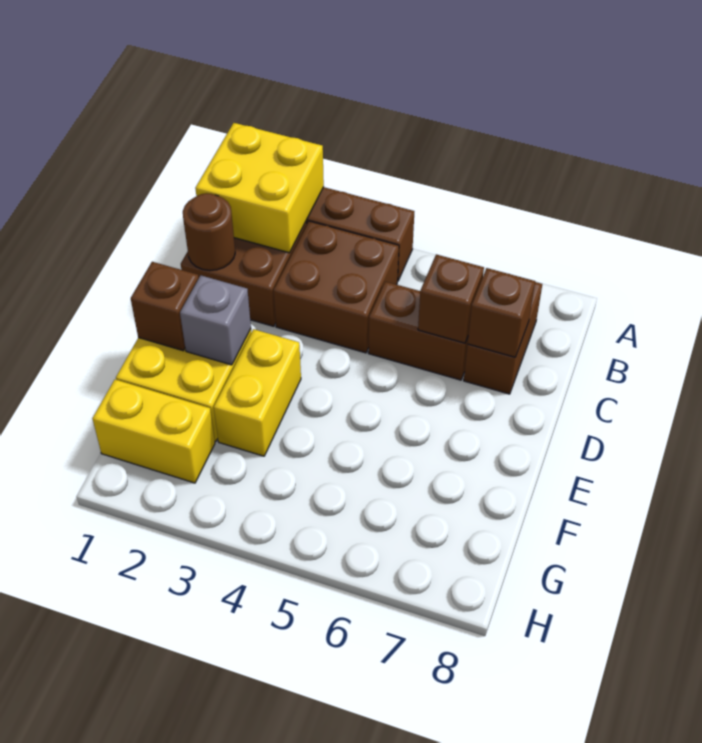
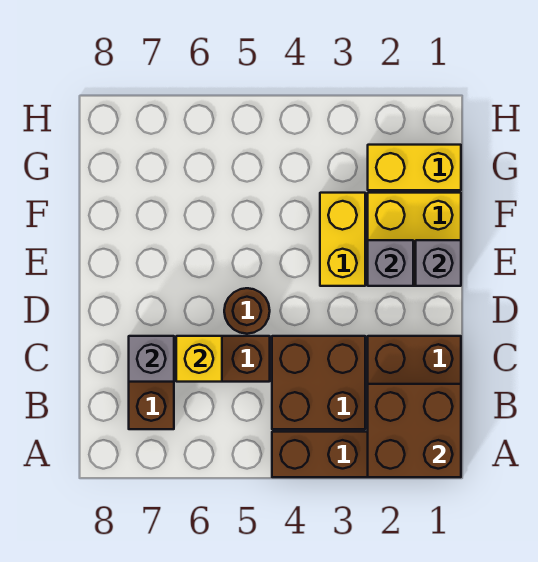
yellow brick A1:B2 level 2 -> brown brick A1:B2 level 2
brown round brick C1 level 2 -> brown round brick D5 level 1
brown brick C6 level 2 -> yellow brick C6 level 2
brown brick C7 level 2 -> grey brick C7 level 2
brown brick E1 level 2 -> grey brick E1 level 2

